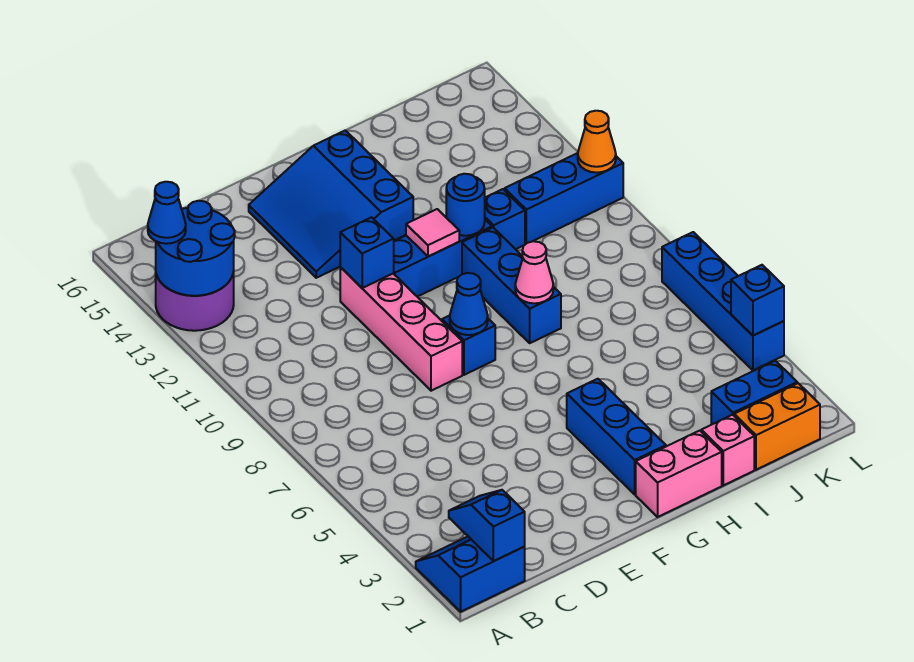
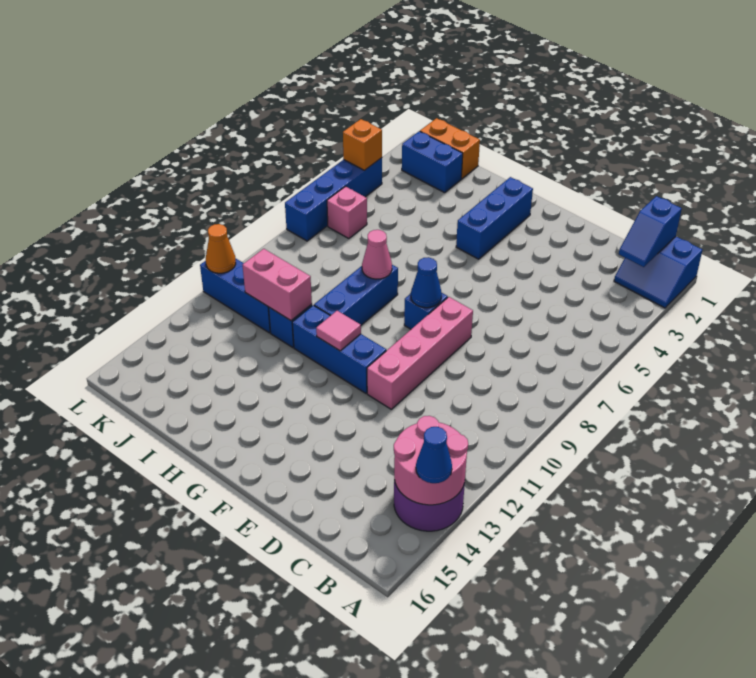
blue round brick A13:B14 level 2 -> pink round brick A13:B14 level 2
blue brick E11 level 2 -> none
blue slope E13:G15 level 1 top G -> none
pink brick G1:H1 level 1 -> pink brick I11:J11 level 2
blue round brick H11 level 2 -> none
pink brick I1 level 1 -> pink brick K6 level 1
blue brick L4 level 2 -> orange brick L4 level 2

